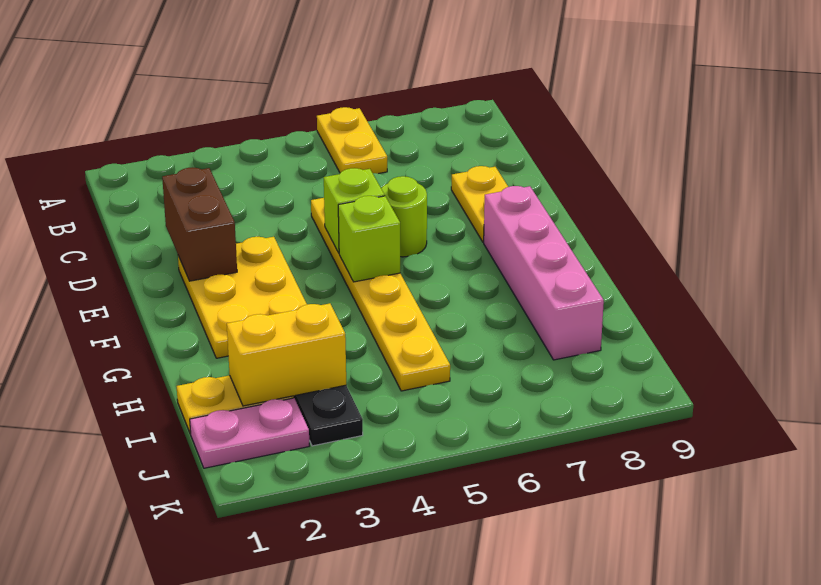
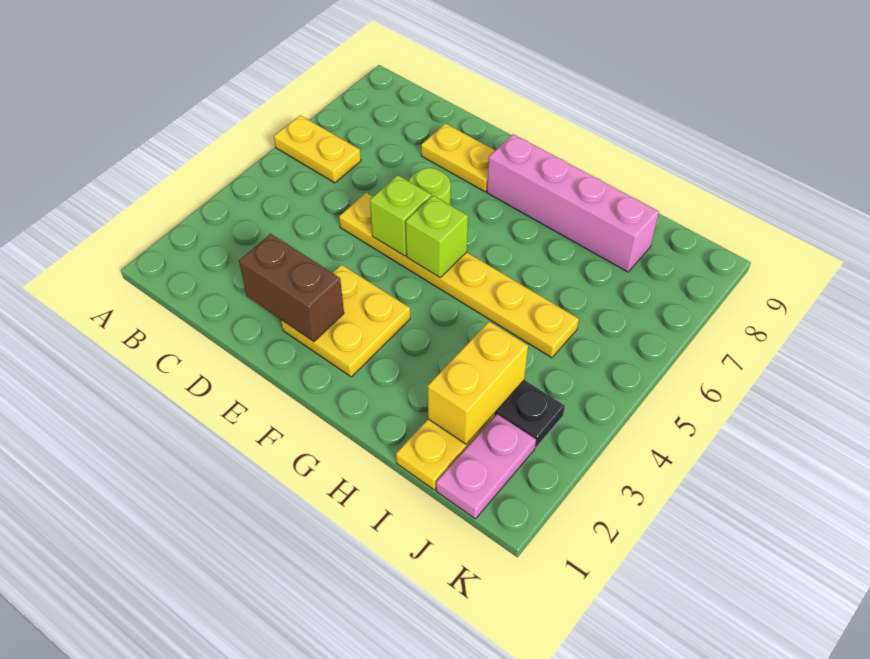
yellow plate E2:G3 level 1 -> yellow plate E2:F3 level 1

